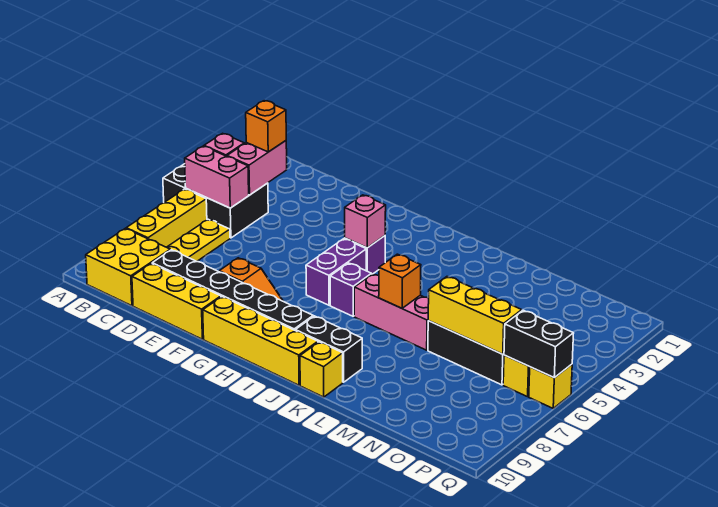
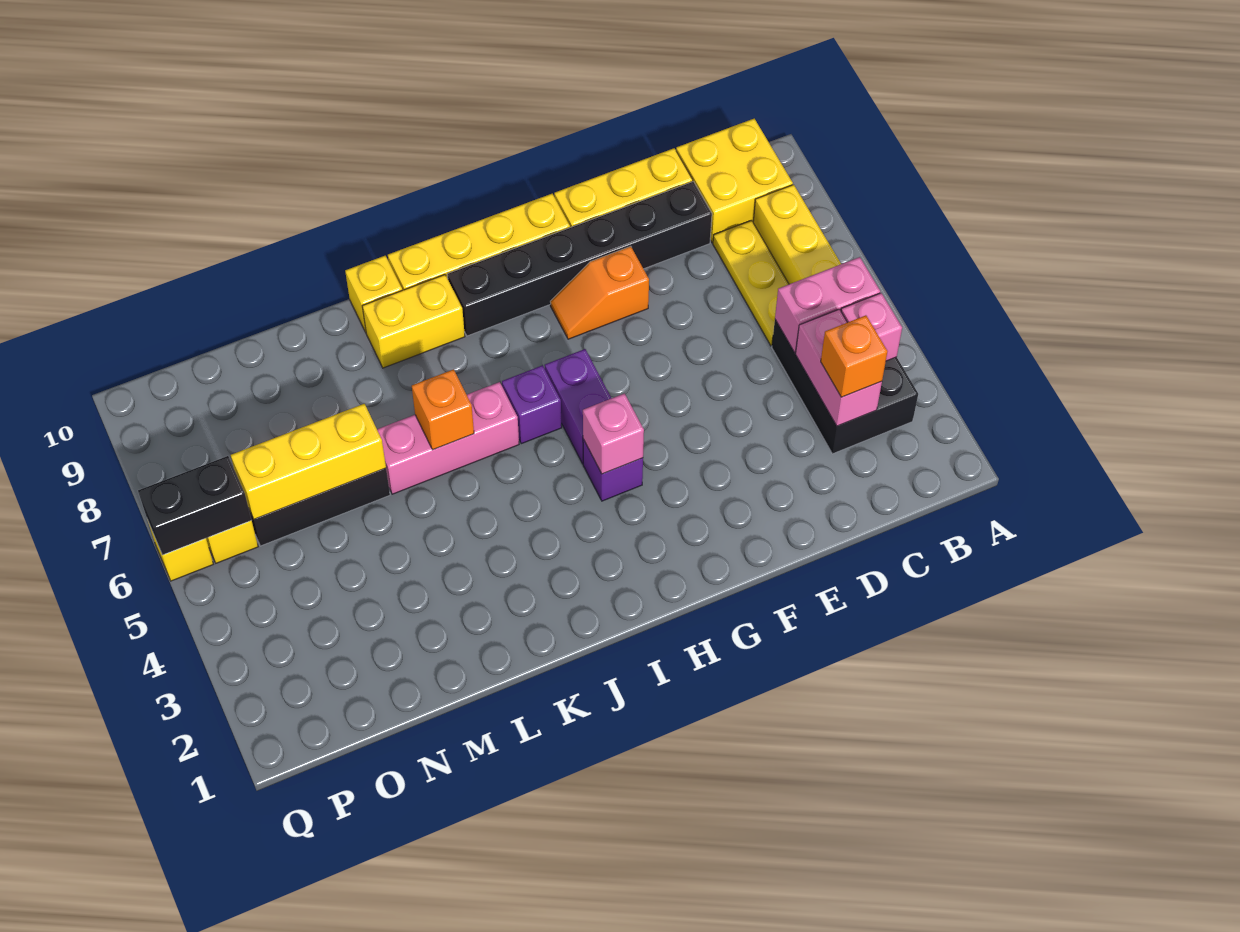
black brick A4:C5 level 1 -> black brick B3:C5 level 1
black brick J9:K9 level 1 -> yellow brick J9:K9 level 1

